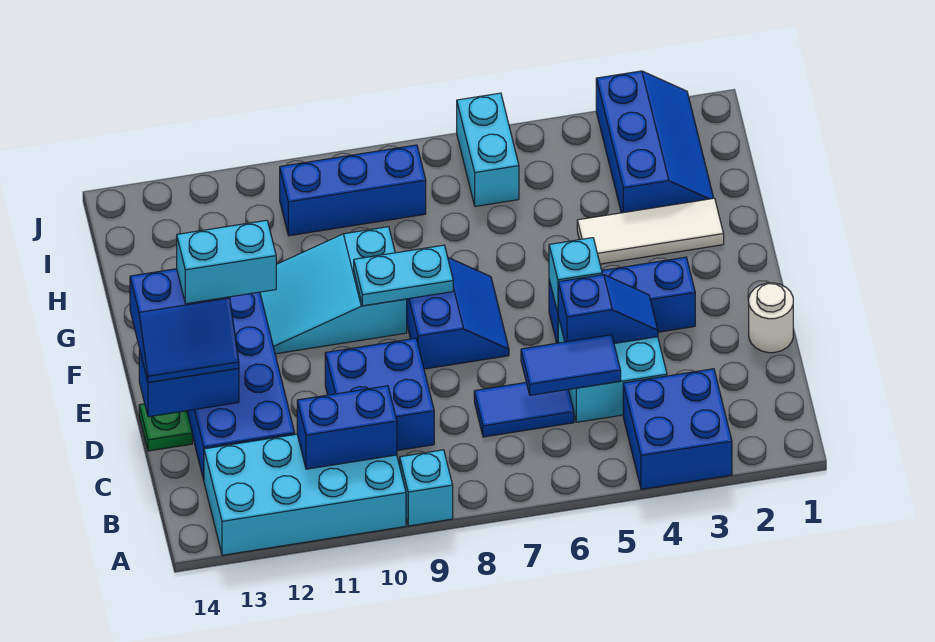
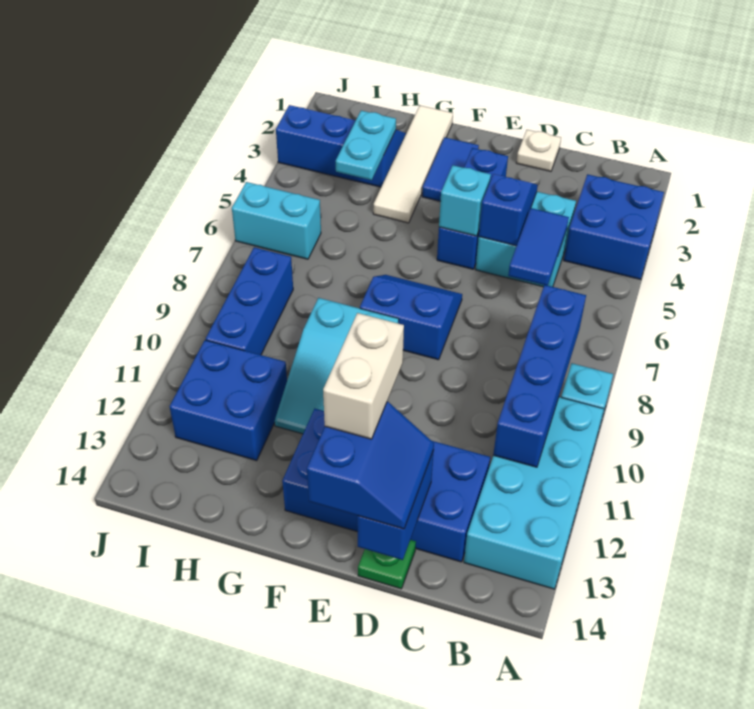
blue brick B10:B11 level 2 -> blue brick B8:B11 level 2
blue tile C6:C7 level 1 -> blue tile F2:F3 level 1
blue brick C9:D10 level 1 -> blue brick H11:I12 level 1
white round brick D1 level 1 -> white plate D1 level 1
cyan brick E12:E13 level 4 -> white brick E12:E13 level 4
cyan plate F8:F9 level 2 -> cyan plate H3:H4 level 2
white tile G2:G4 level 1 -> white tile G1:G4 level 1

